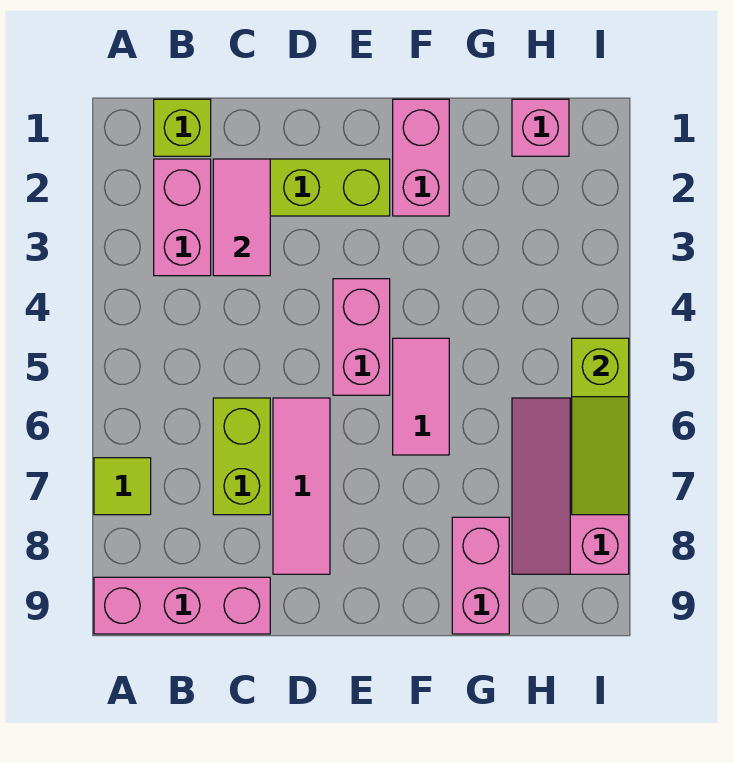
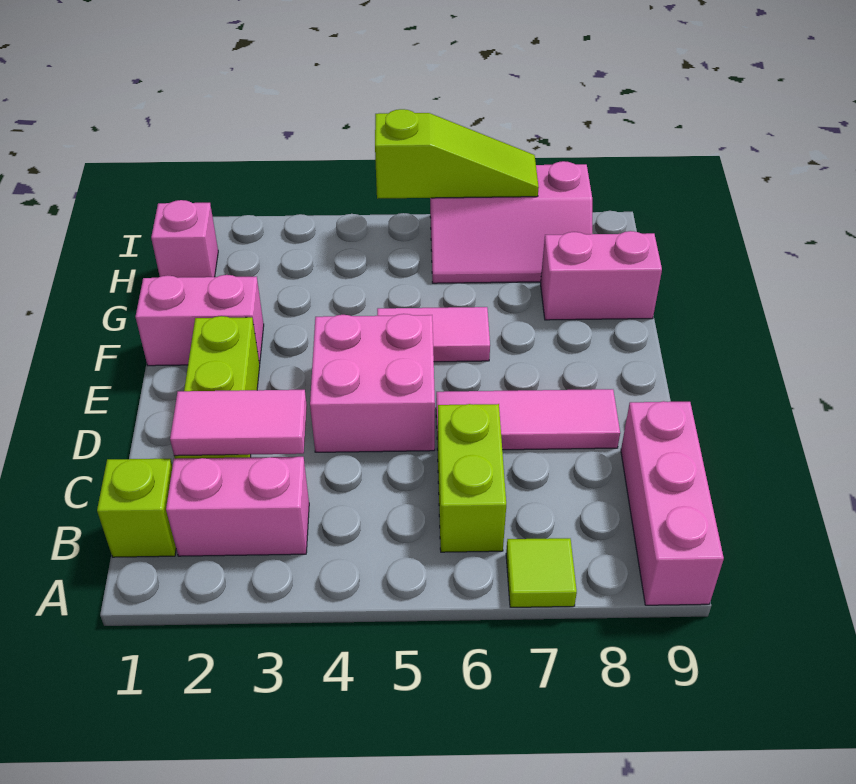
lime brick C6:C7 level 1 -> lime brick B6:C6 level 1
pink brick E4:E5 level 1 -> pink brick D4:E5 level 1

